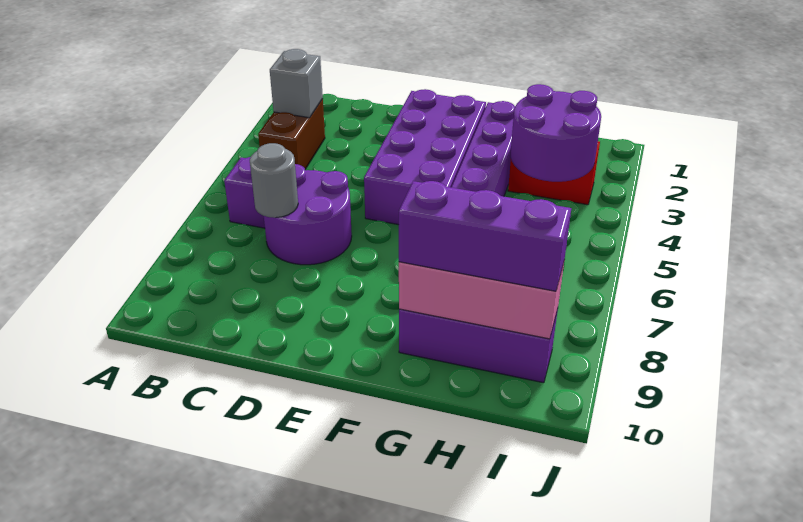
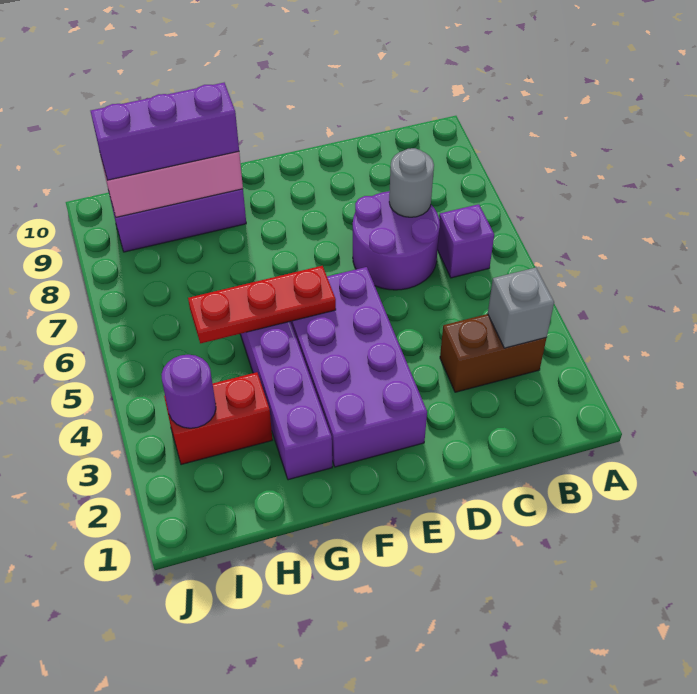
brown brick B3:B4 level 1 -> brown brick B3:C3 level 1
none -> red plate F5:H5 level 2
purple round brick H3:I4 level 2 -> purple round brick I3 level 2

